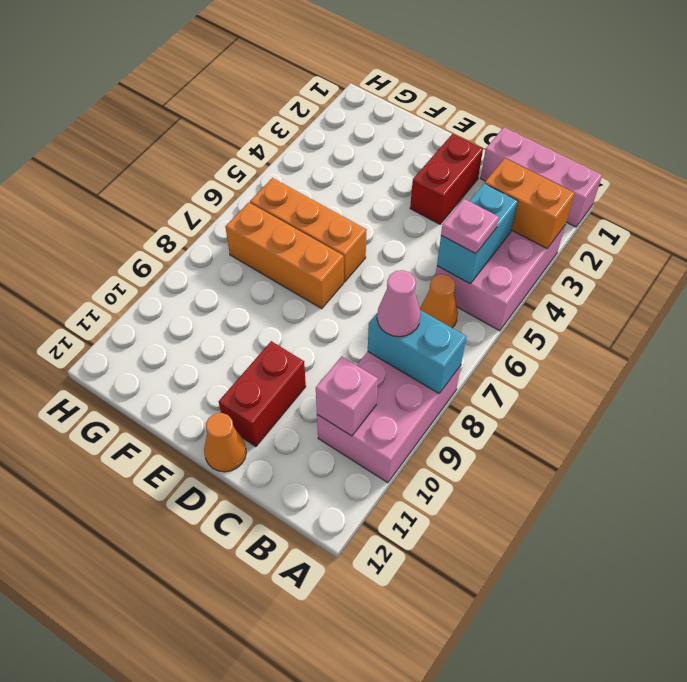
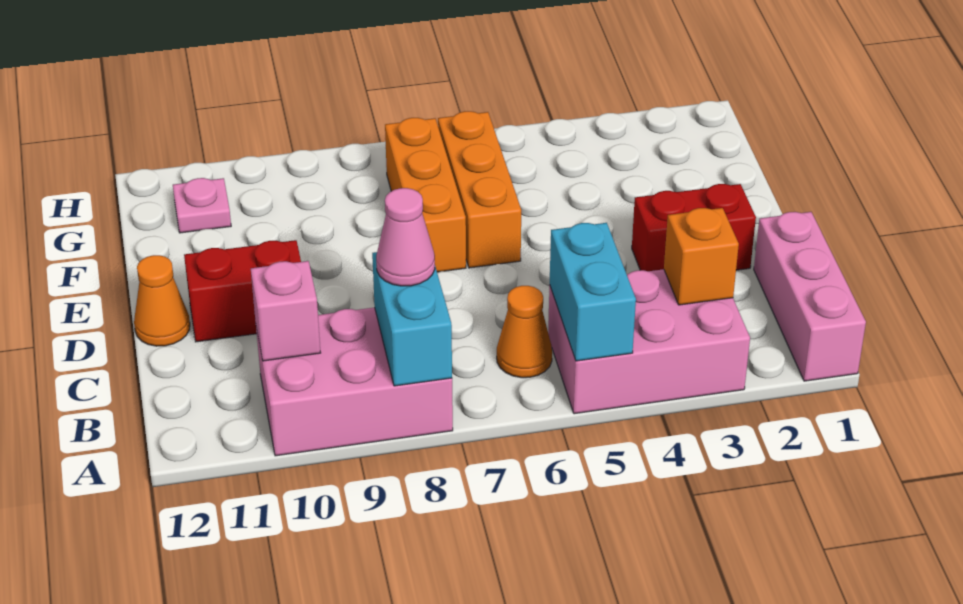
orange brick A3:B3 level 2 -> orange brick B3 level 2
cyan brick B4:B5 level 2 -> cyan brick A5:B5 level 2
pink plate B5 level 3 -> pink plate G11 level 1

